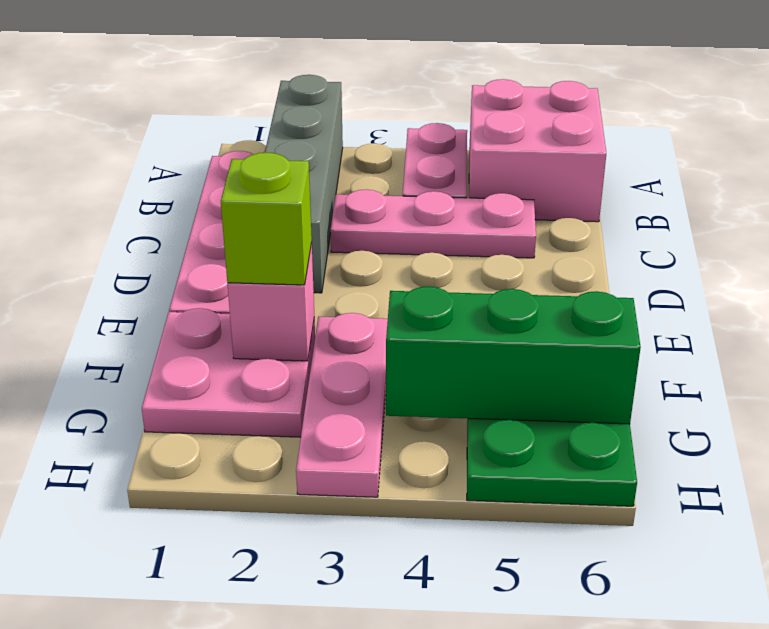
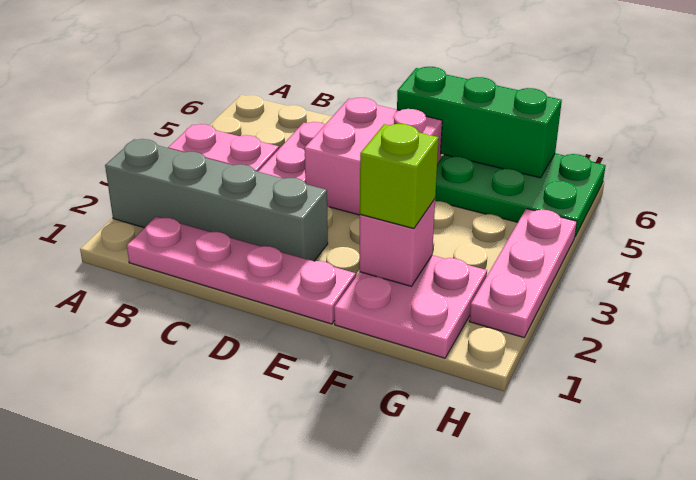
pink brick A5:B6 level 1 -> pink brick D4:E5 level 1
pink plate F3:H3 level 1 -> pink plate H2:H4 level 1
green brick G4:G6 level 2 -> green brick E6:G6 level 2

